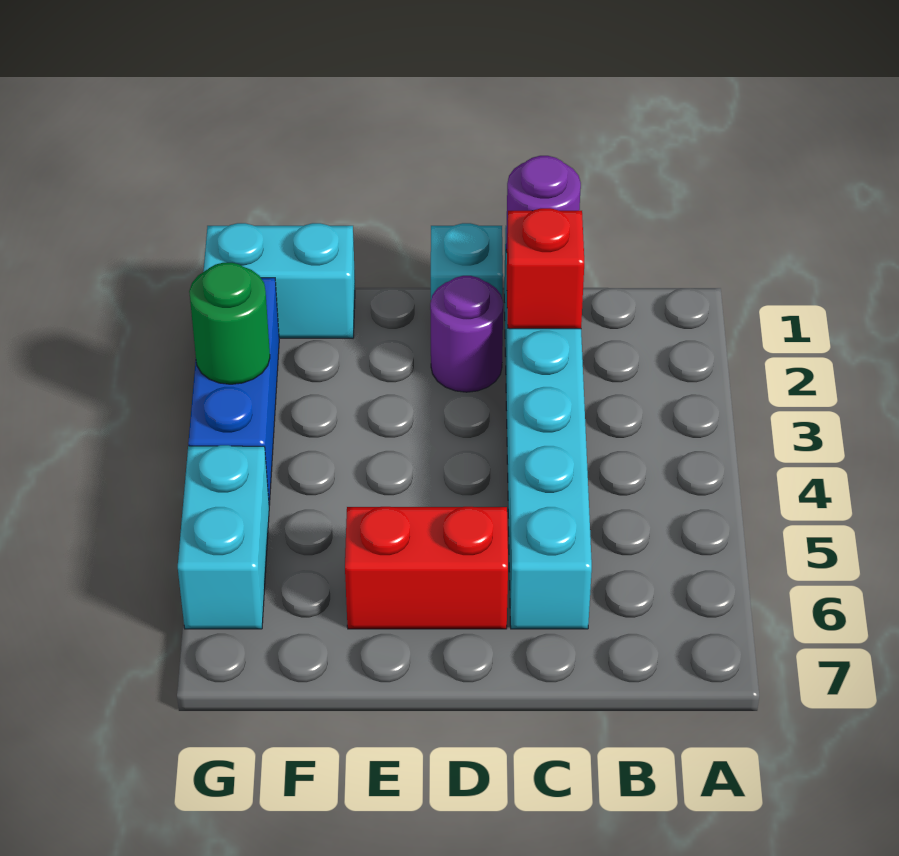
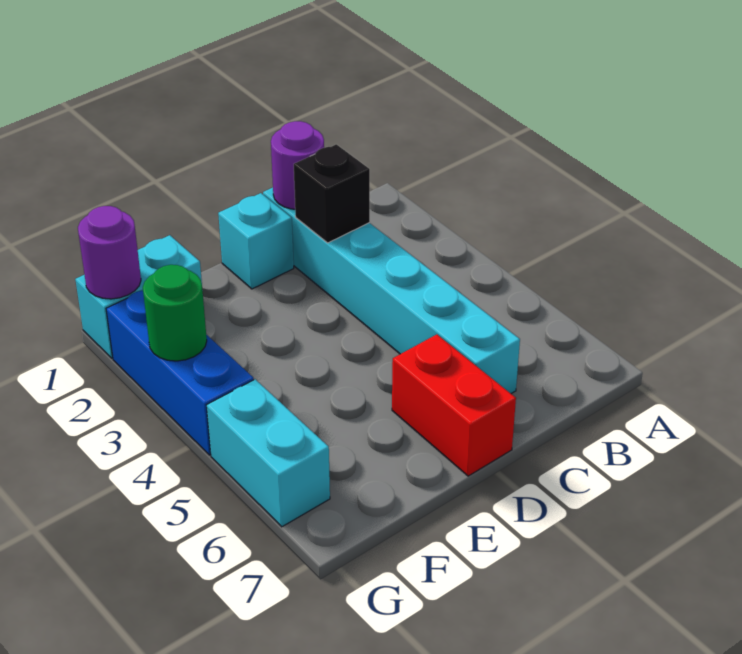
red brick C2 level 2 -> black brick C2 level 2
purple round brick D2 level 1 -> purple round brick G1 level 2
red brick D6:E6 level 1 -> red brick D6:D7 level 1

